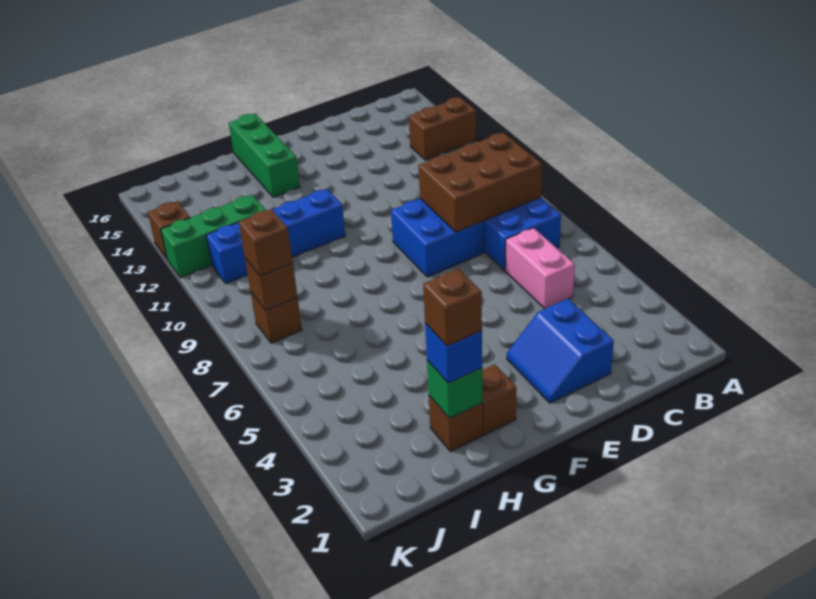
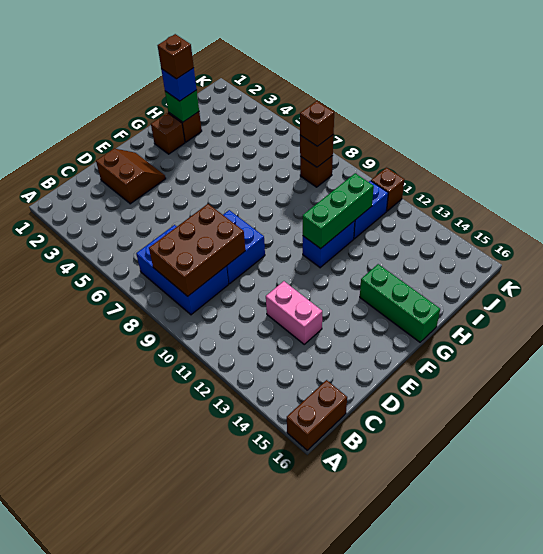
brown brick A13:B13 level 1 -> brown brick A16:B16 level 1
pink brick C5:C6 level 1 -> pink brick D12:D13 level 1
blue slope D2:E3 level 1 top D -> brown slope D2:E3 level 1 top D
green brick I12:K12 level 1 -> green brick G11:I11 level 2
brown brick K13 level 1 -> brown brick K11 level 1

